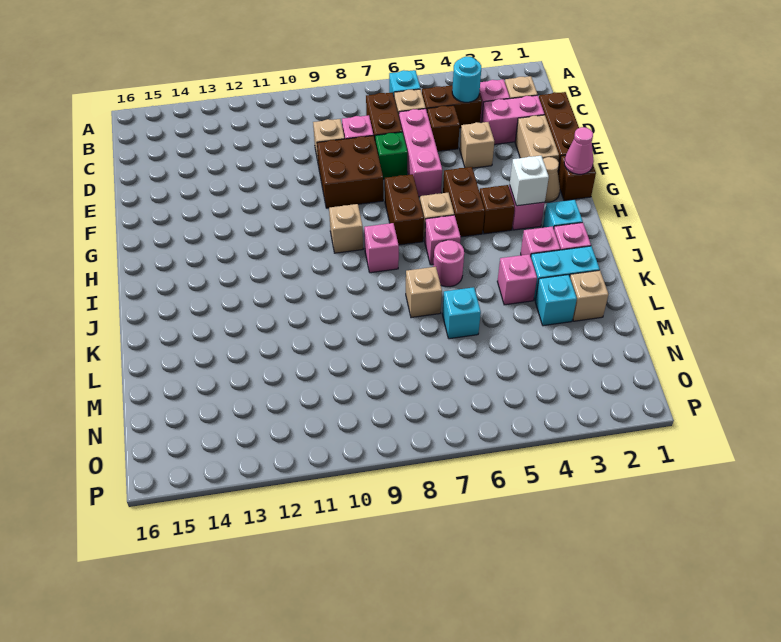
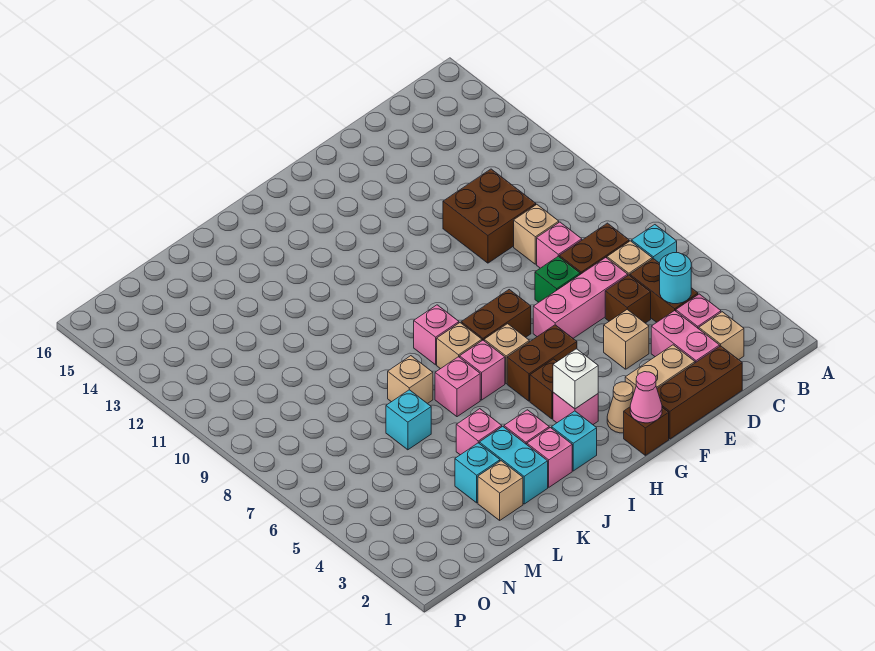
brown brick E8:F9 level 1 -> brown brick D10:E11 level 1
tan brick H9 level 1 -> tan brick I7 level 1
pink round brick J6 level 1 -> pink brick J6 level 1

